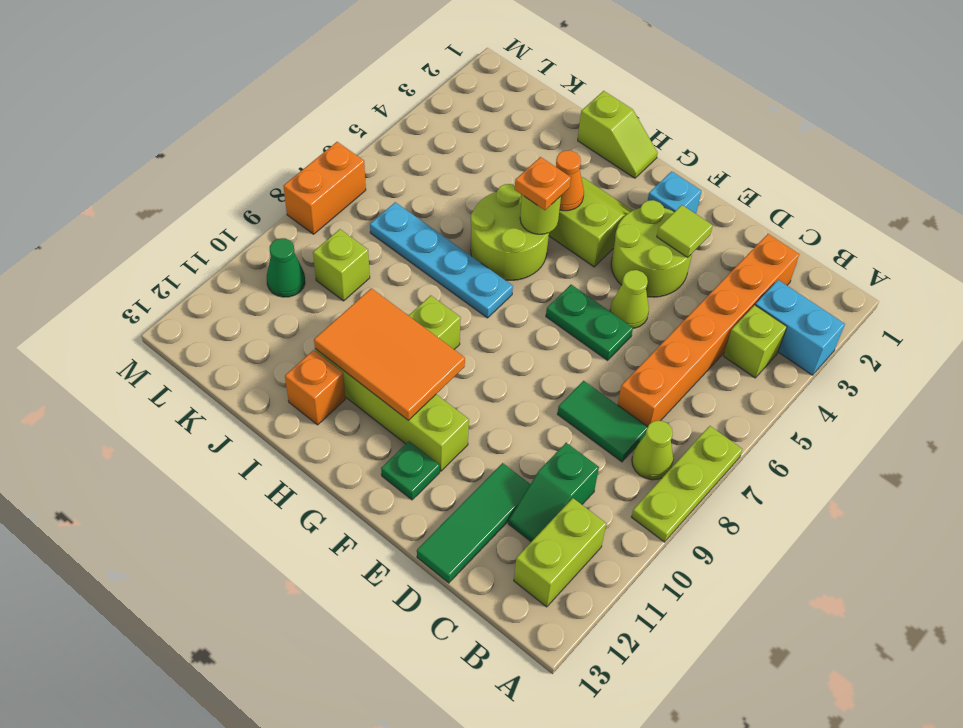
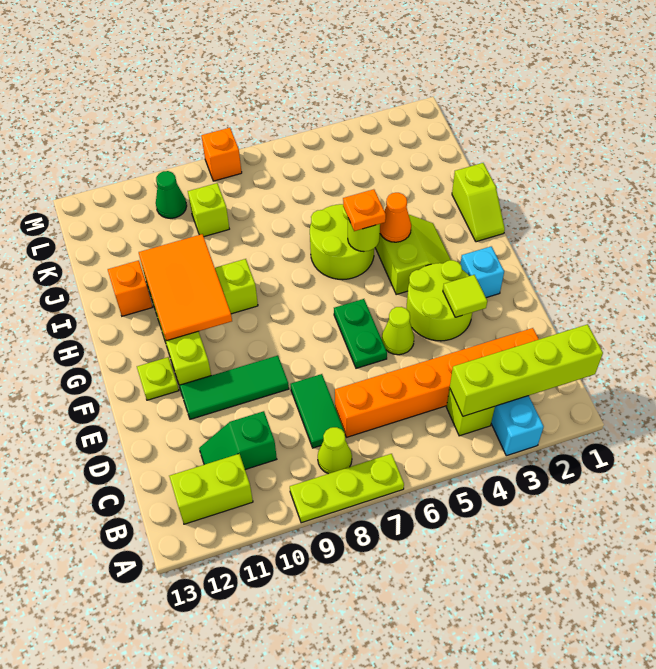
none -> lime brick B1:B4 level 2
green tile D11:D13 level 1 -> green tile E9:E11 level 1
green plate F12 level 1 -> lime plate F12 level 1
cyan plate H7:K7 level 1 -> none
orange brick M7:M8 level 1 -> orange brick M8 level 1

